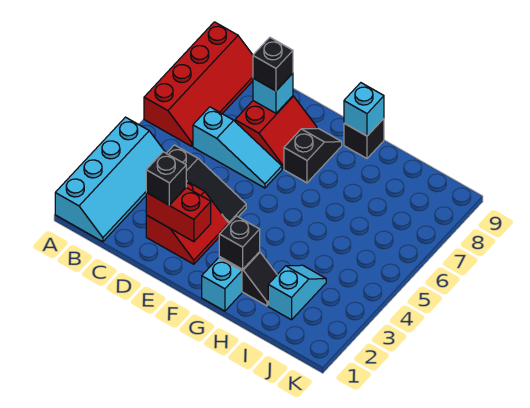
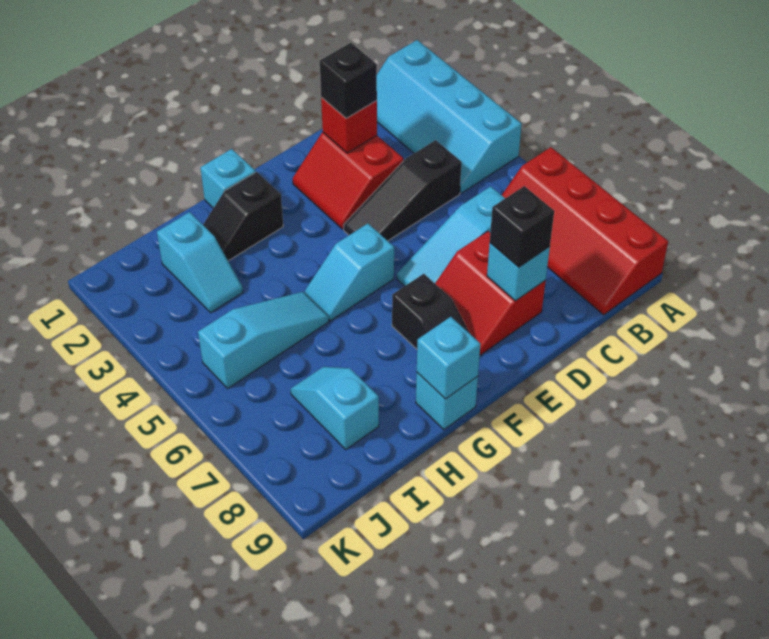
red brick D2:E2 level 2 -> red brick D2 level 2
none -> cyan slope F5:G5 level 1 top F
black brick G2 level 2 -> none
black brick G9 level 1 -> cyan brick G9 level 1
none -> cyan slope H5:J5 level 1 top J
none -> cyan slope I7:I8 level 1 top 8

